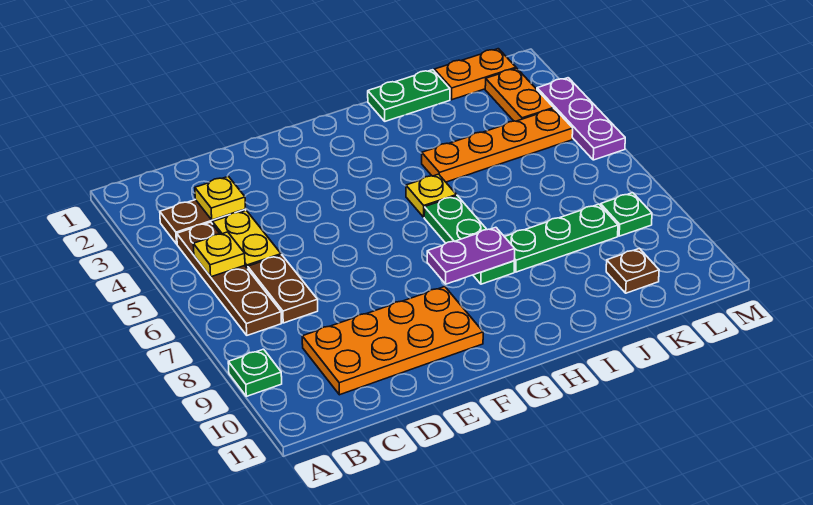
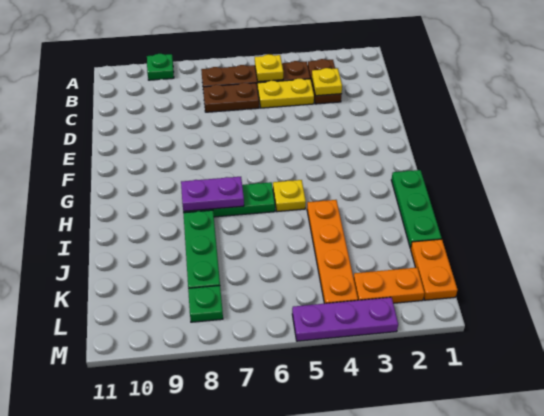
orange plate C9:F10 level 1 -> none
purple plate G8:H8 level 2 -> purple plate H7:H8 level 2
green plate I1:J1 level 1 -> green plate H1:J1 level 1
brown plate K10 level 1 -> none

